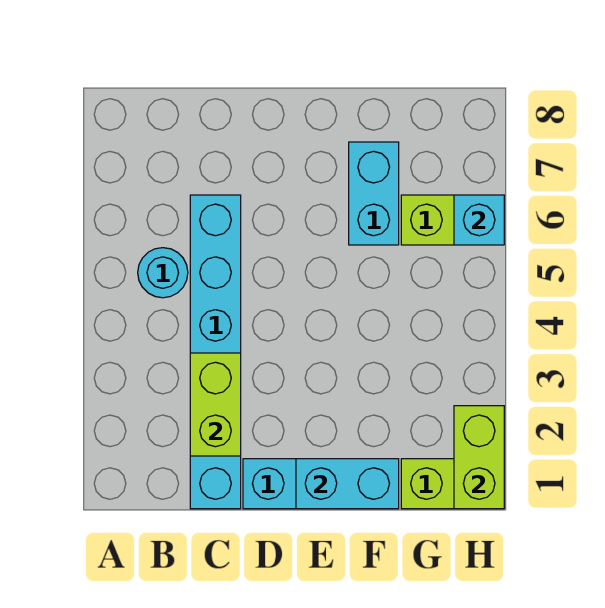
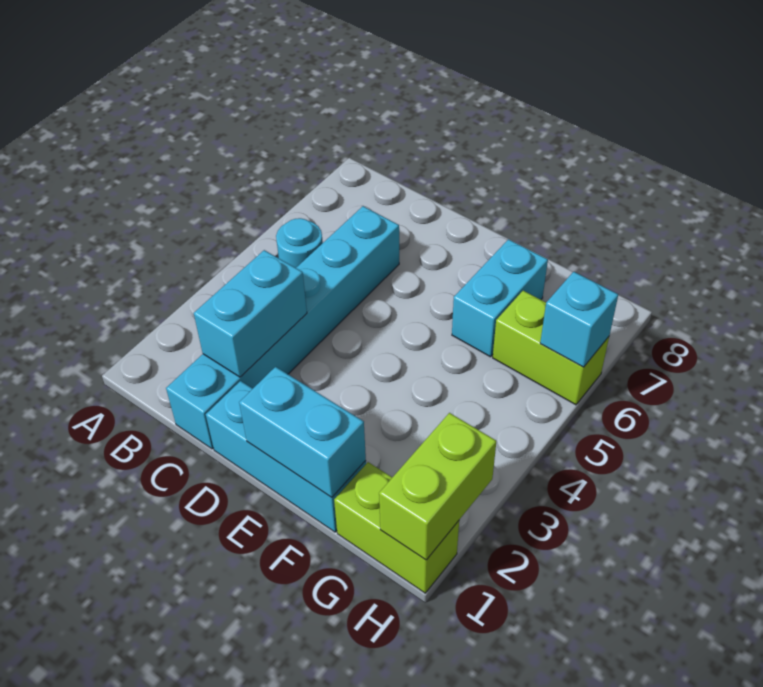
lime brick C2:C3 level 2 -> cyan brick C2:C3 level 2

